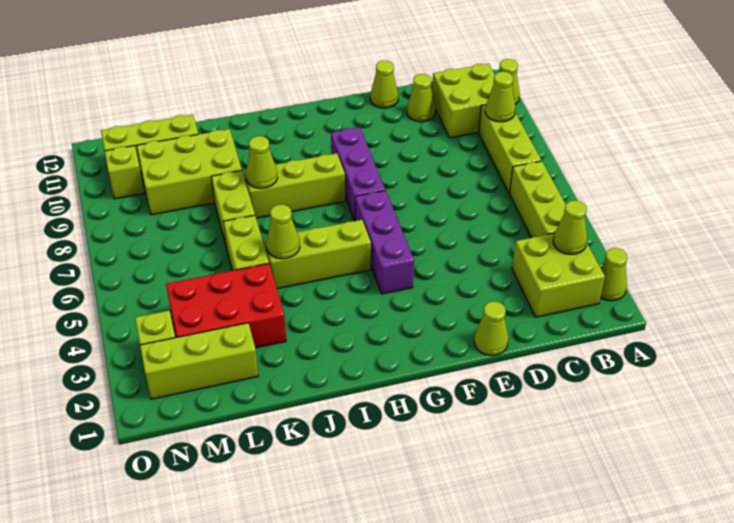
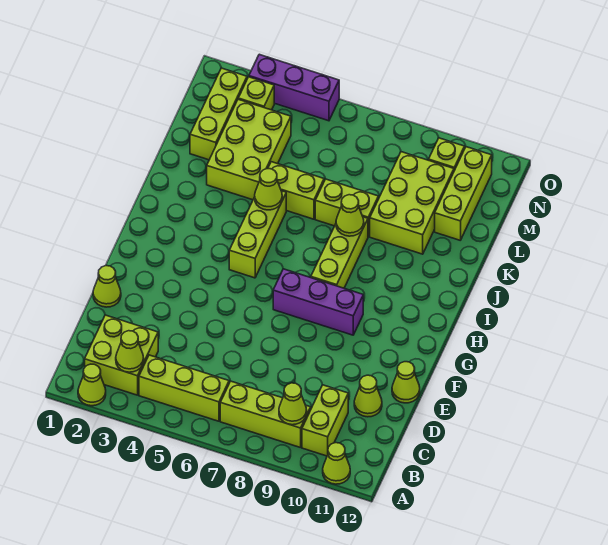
lime brick B10:C11 level 1 -> lime brick B10:C10 level 1
purple brick G4:G6 level 1 -> purple brick O3:O5 level 1
red brick K3:M4 level 1 -> lime brick K3:M4 level 1

